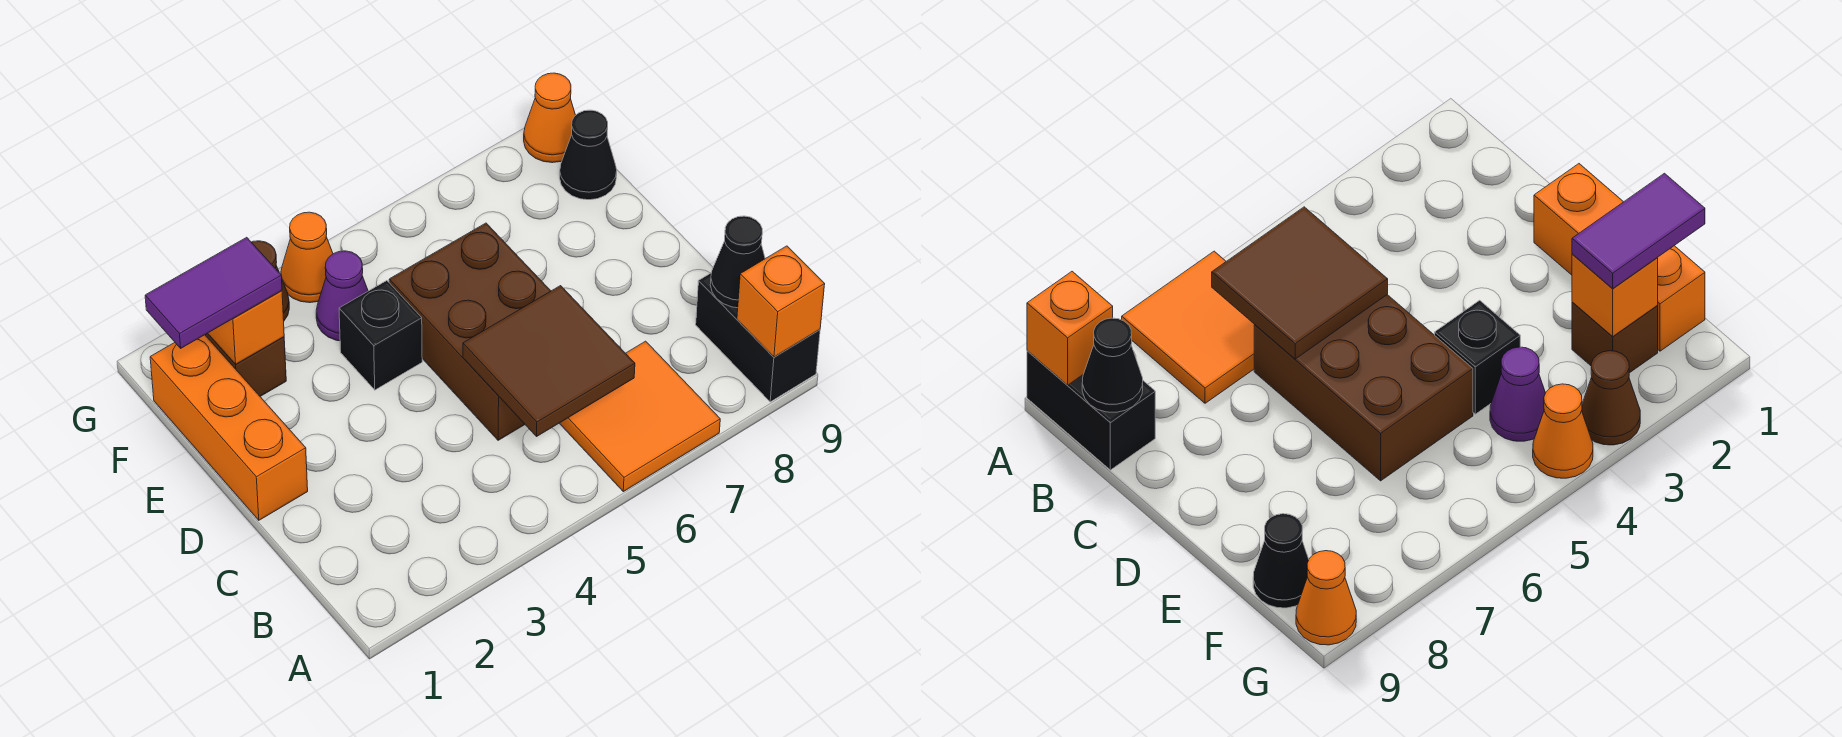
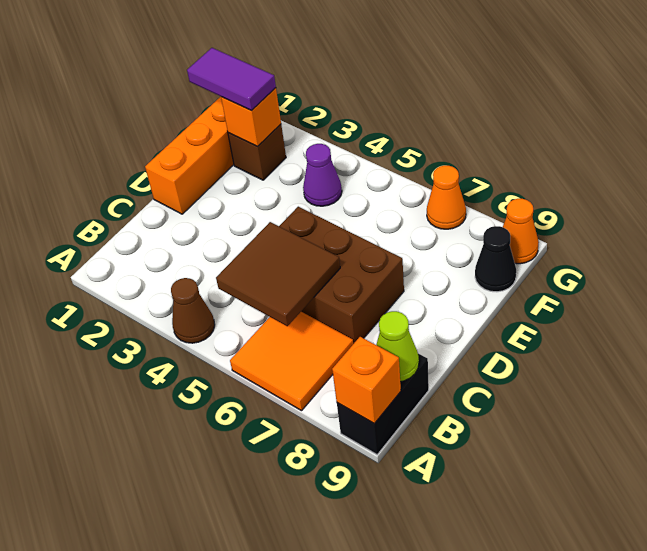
black cone B9 level 2 -> lime cone B9 level 2
brown brick C5:E6 level 1 -> brown brick C5:D7 level 1
black brick E4 level 1 -> none
brown cone G3 level 1 -> brown cone A4 level 1
orange cone G4 level 1 -> orange cone G7 level 1

